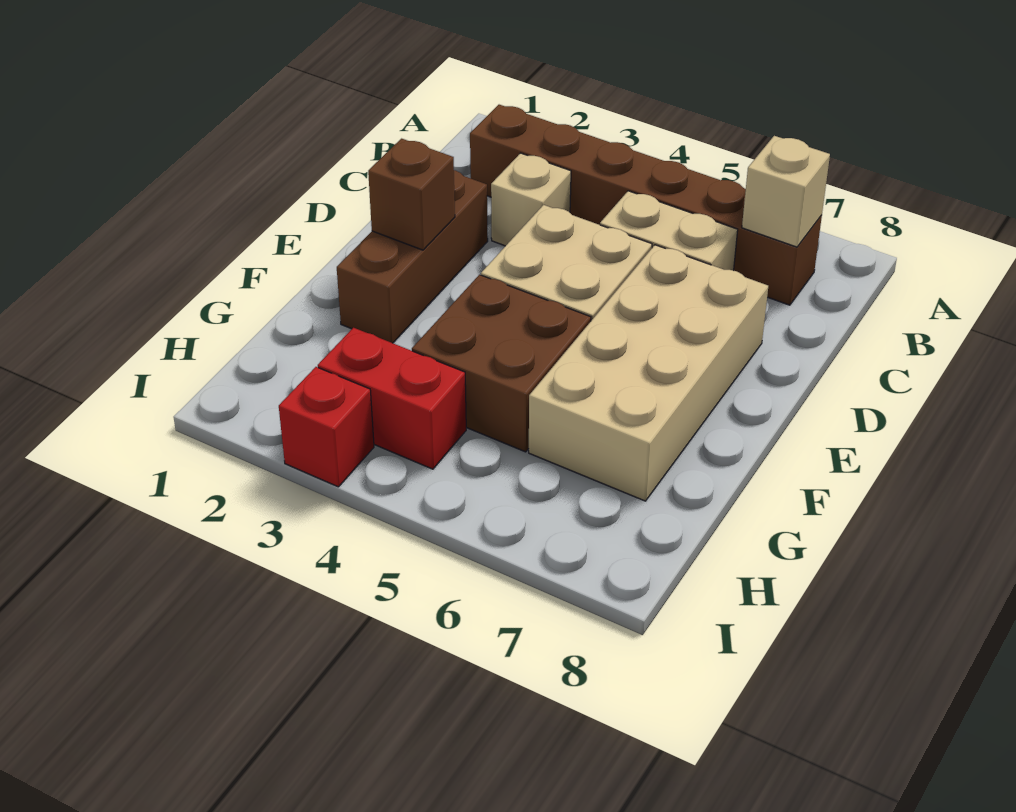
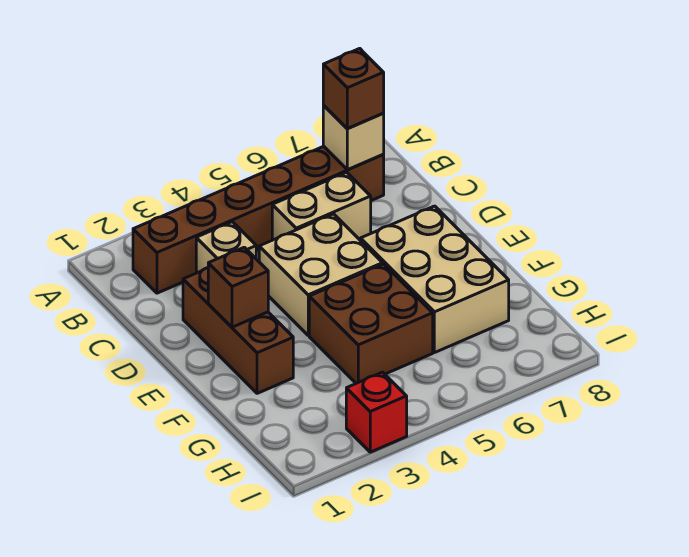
none -> brown brick B7 level 3
tan brick D6:G7 level 1 -> tan brick E6:G7 level 1
red brick H3:H4 level 1 -> none

